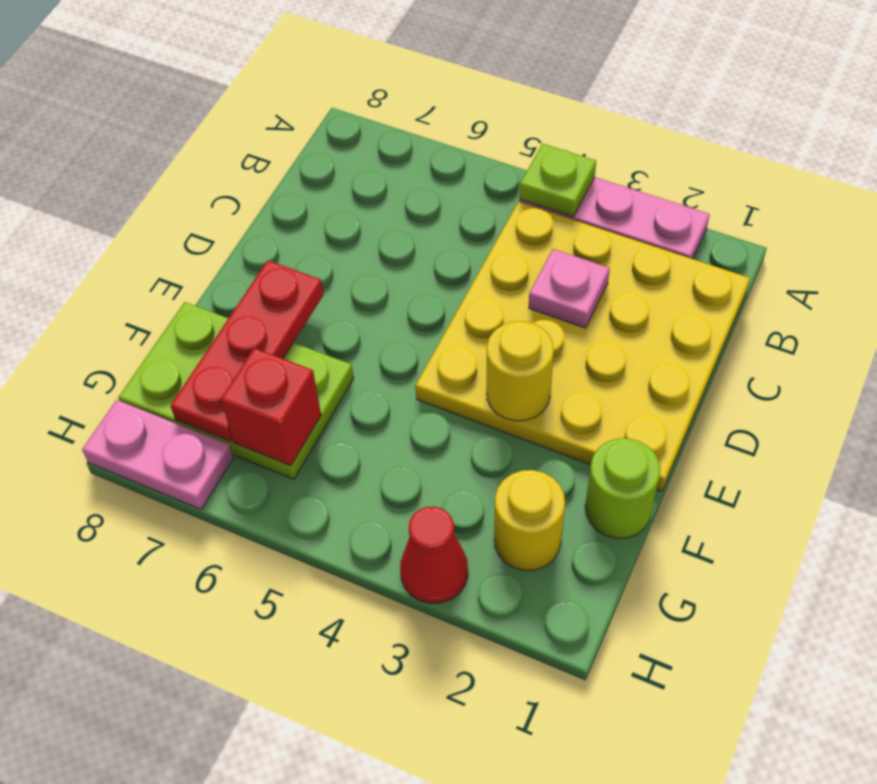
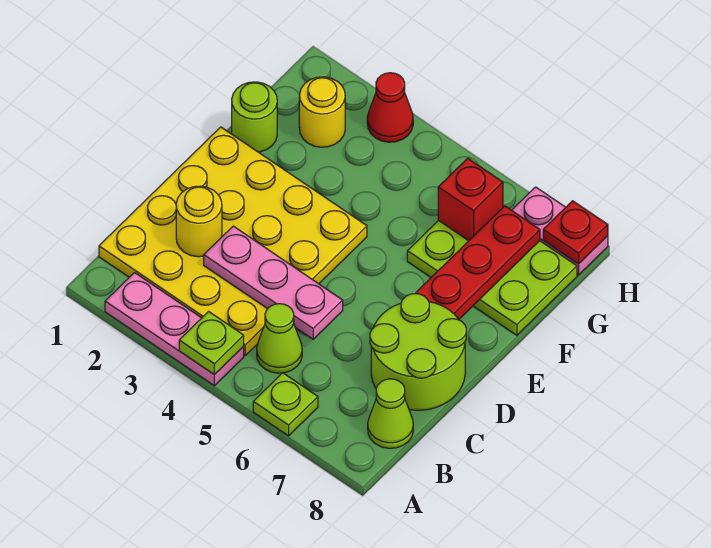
none -> lime plate A6 level 1
none -> lime cone B5 level 1
none -> lime cone B8 level 1
pink plate C3 level 2 -> pink plate C3:C5 level 2
none -> lime round brick C7:D8 level 1
yellow round brick E3 level 2 -> yellow round brick C2 level 2
none -> red plate H8 level 2

